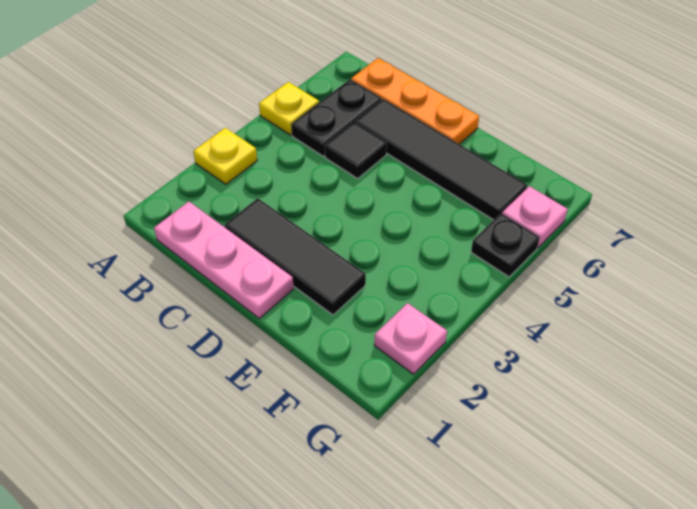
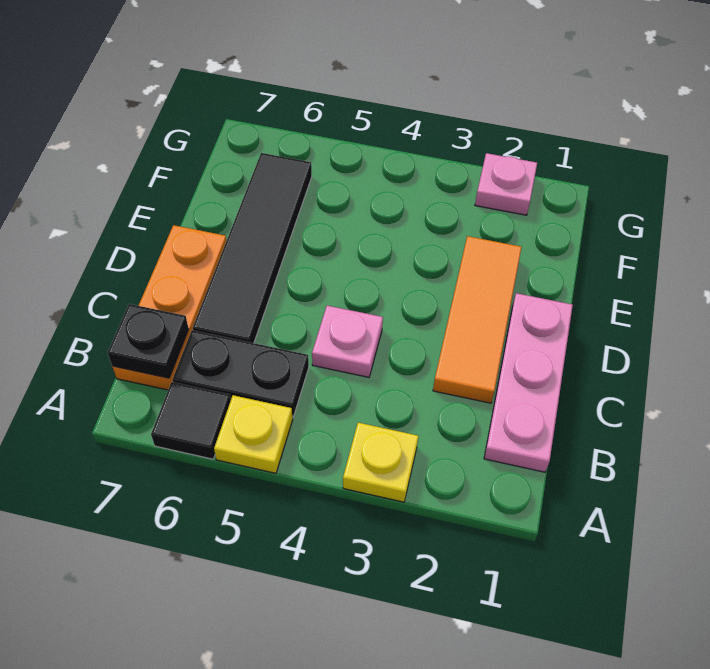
black tile C2:E2 level 1 -> orange tile C2:E2 level 1
black tile C5 level 1 -> black tile A6 level 1
black plate G5 level 1 -> black plate B7 level 2
pink plate G6 level 1 -> pink plate C4 level 1

